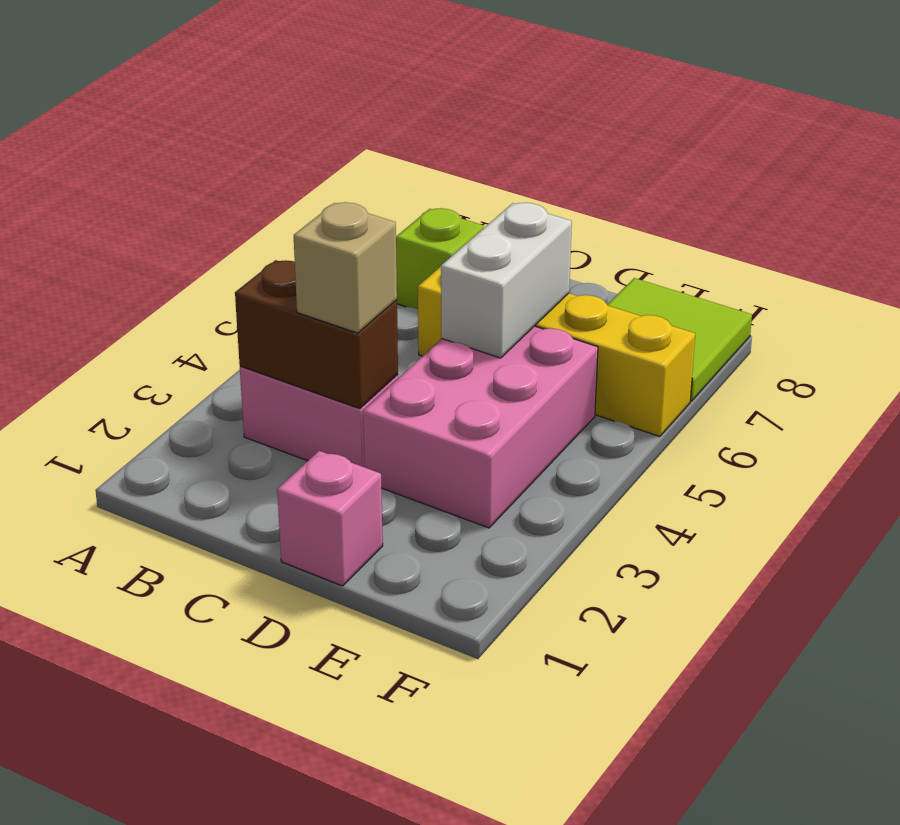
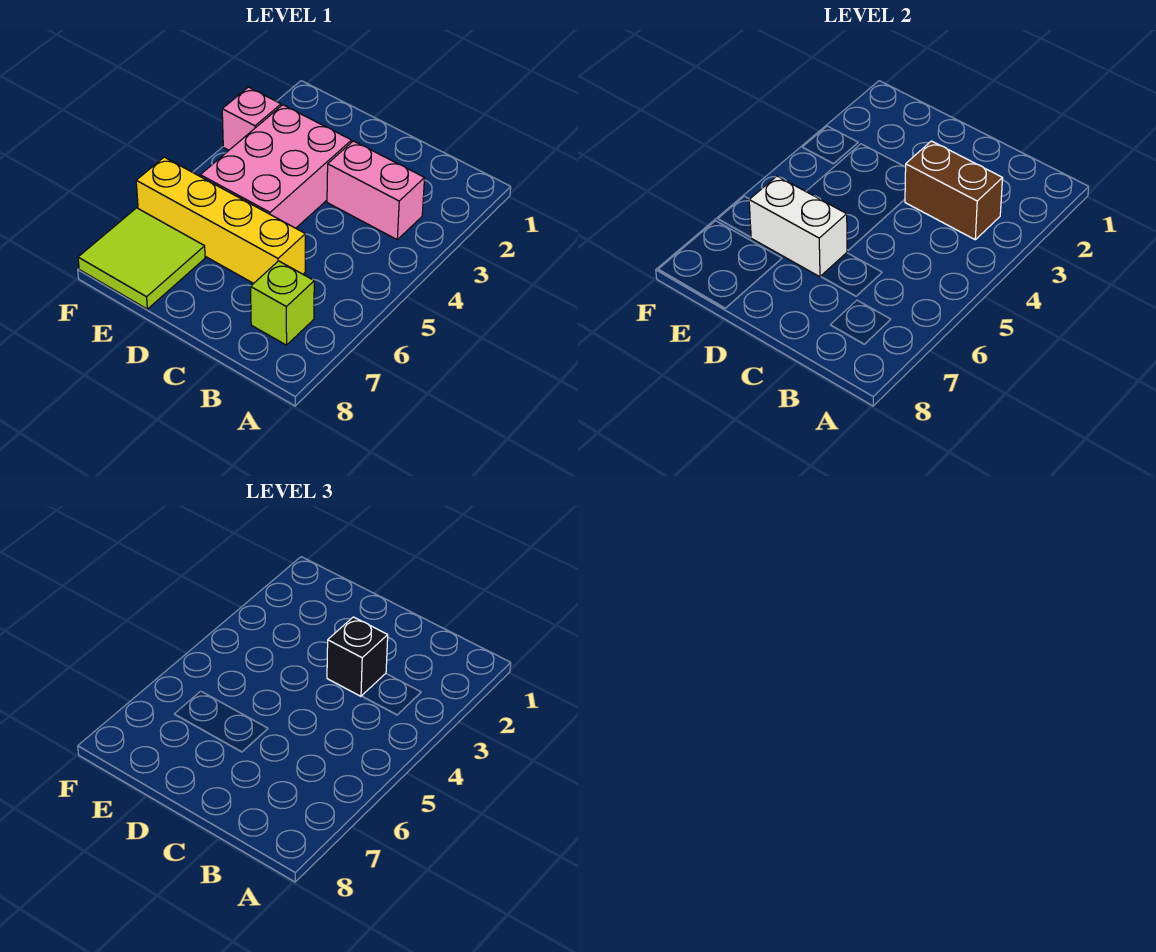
tan brick C3 level 3 -> black brick C3 level 3
pink brick D1 level 1 -> pink brick F3 level 1
white brick D5:D6 level 2 -> white brick D6:E6 level 2

